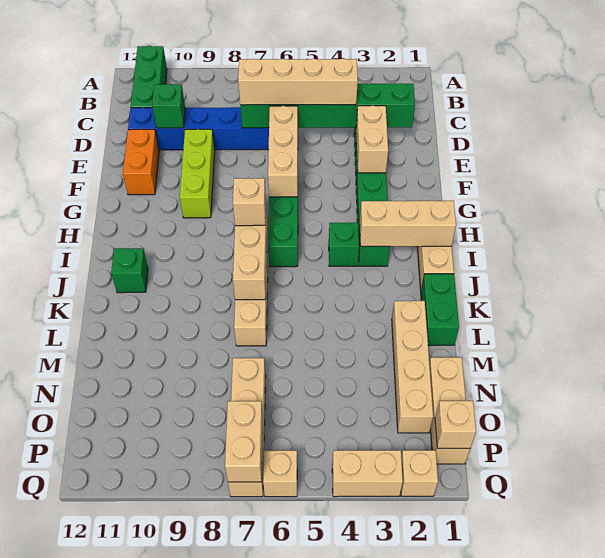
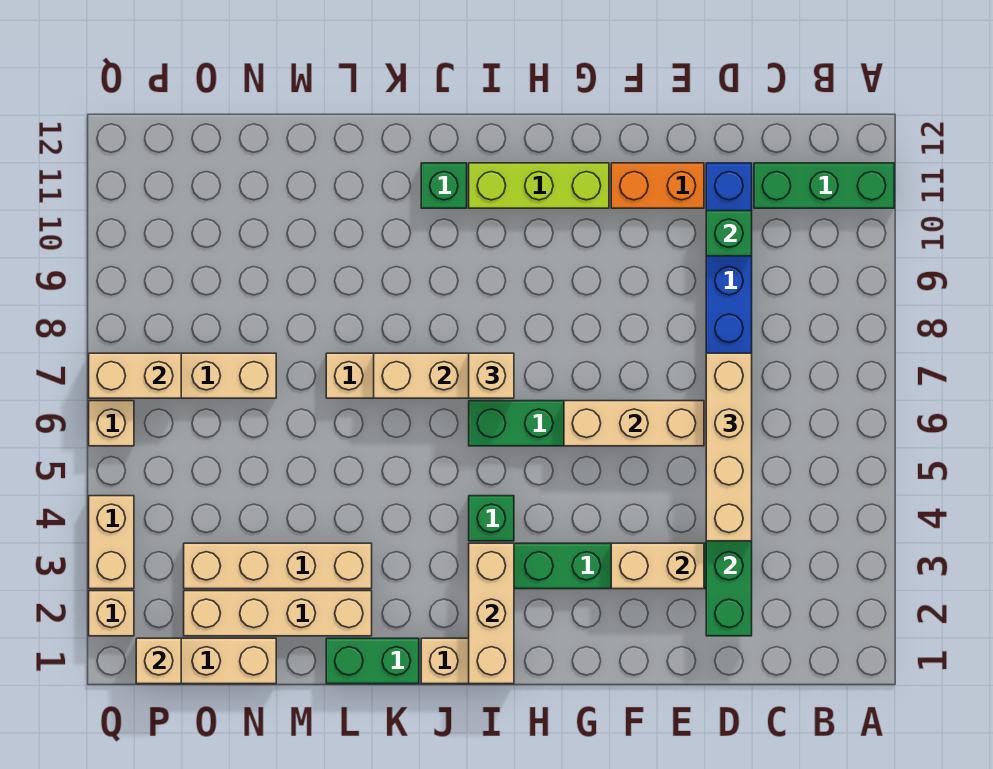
lime brick E9:G9 level 1 -> lime brick G11:I11 level 1
none -> tan brick L3:O3 level 1

